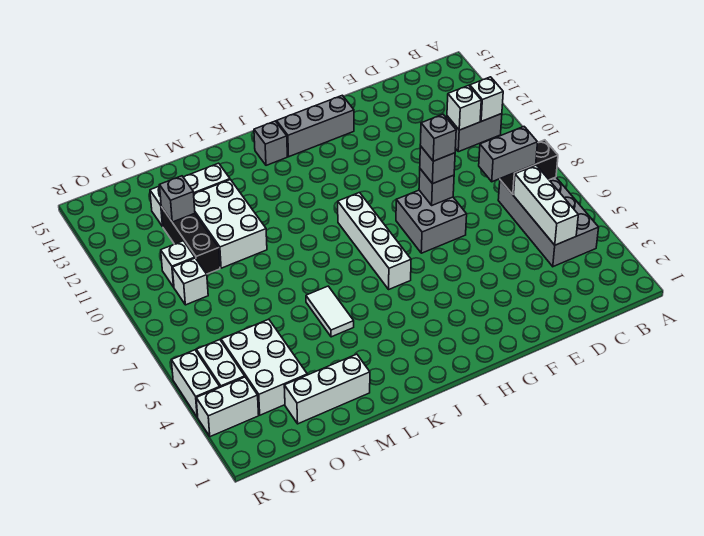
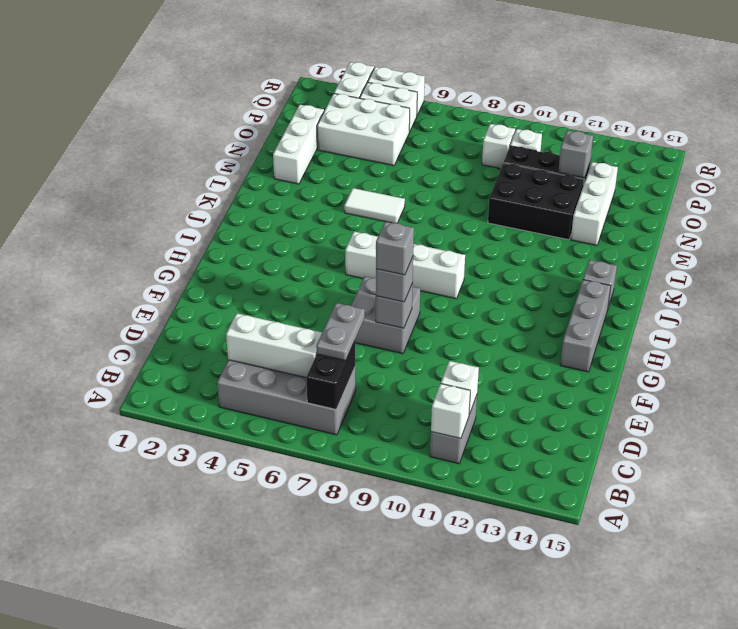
grey brick C7:D7 level 3 -> grey plate C7:D7 level 3
white brick M10:N12 level 1 -> black brick M10:N12 level 1

